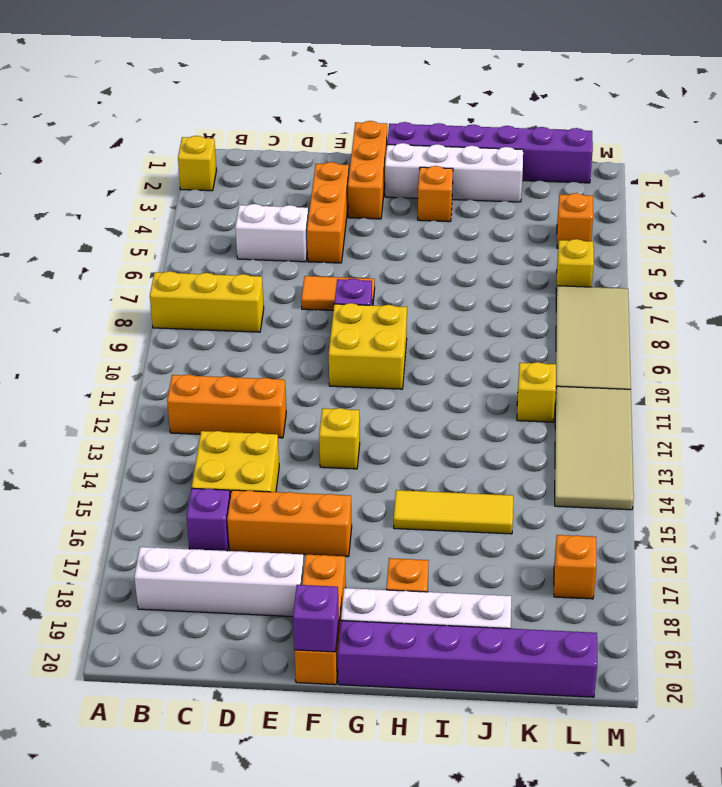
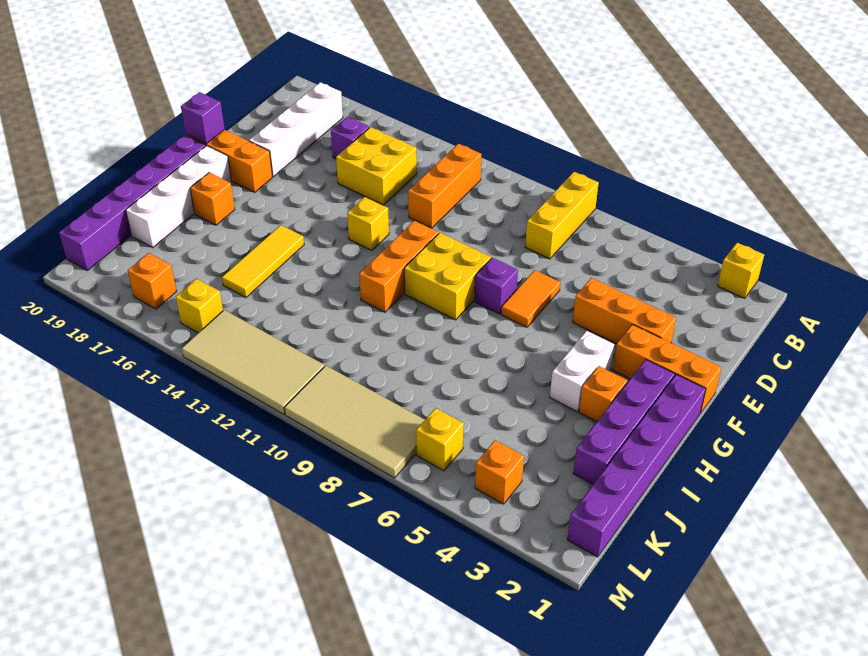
white brick C5:D5 level 1 -> white brick G4:H4 level 1
orange brick D16:F16 level 1 -> orange brick F11:H11 level 1
white brick G2:J2 level 1 -> purple brick G2:J2 level 1
yellow brick K11 level 1 -> yellow brick L15 level 1

